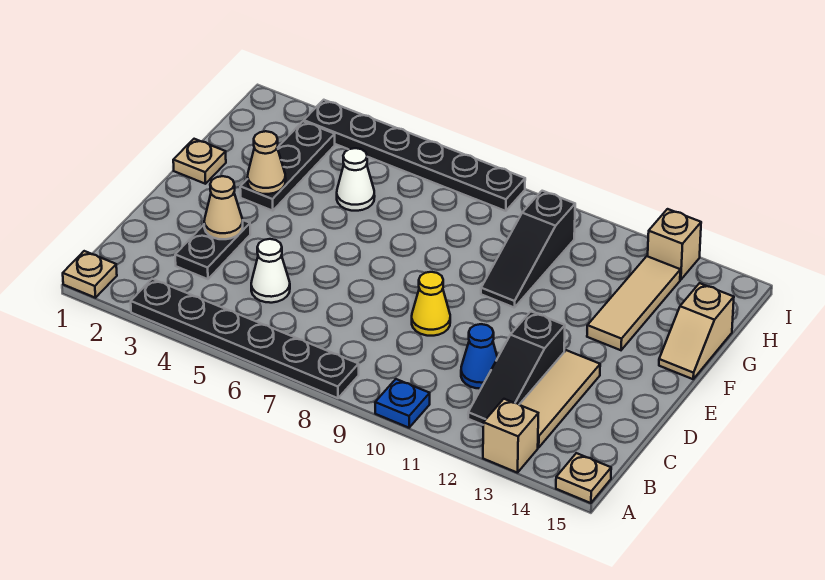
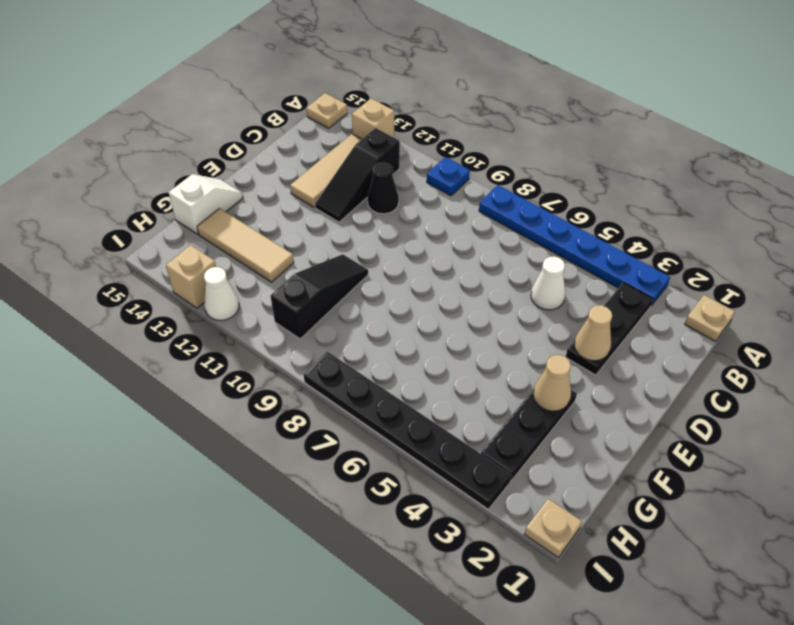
black plate A3:A8 level 1 -> blue plate A3:A8 level 1
black slope B12:D12 level 1 top D -> black slope B12:D12 level 1 top B
black plate C3:D3 level 1 -> black plate B3:D3 level 1
blue cone C11 level 1 -> black cone C11 level 1
yellow cone D9 level 1 -> none
tan plate F1 level 1 -> tan plate I1 level 1
tan tile F13:H13 level 1 -> tan tile G12:G14 level 1
tan slope F15:G15 level 1 top G -> white slope F15:G15 level 1 top G
white cone G5 level 1 -> white cone I12 level 1

